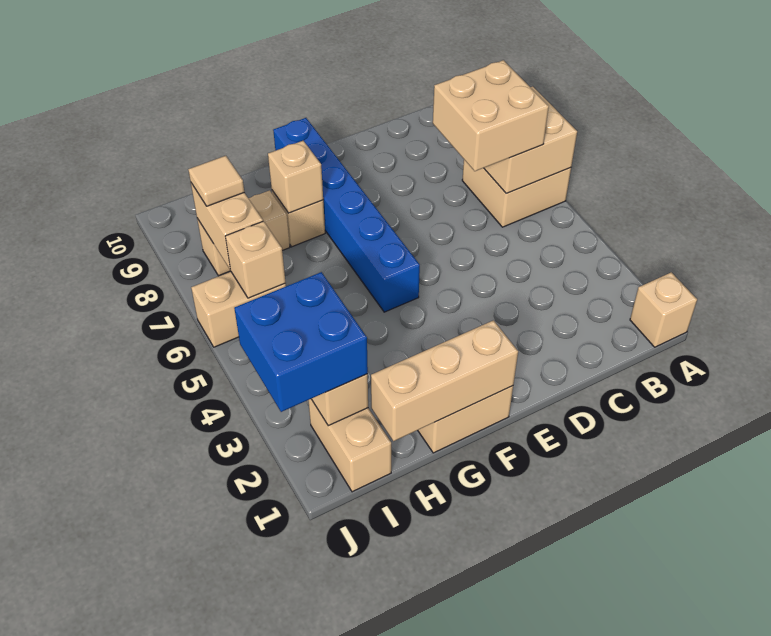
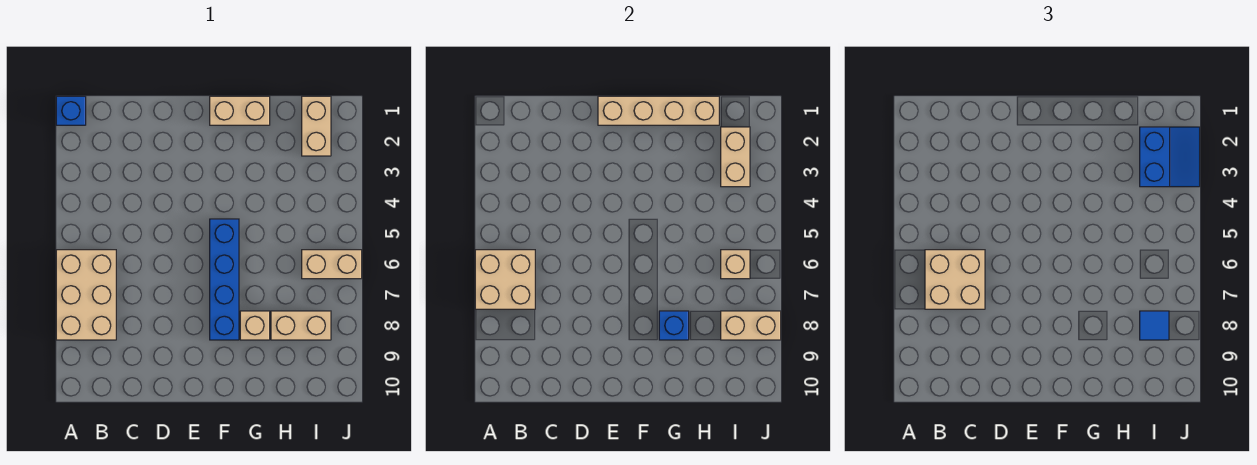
tan brick A1 level 1 -> blue brick A1 level 1
tan brick A6:B7 level 1 -> tan brick A6:B8 level 1
tan brick F1:H1 level 2 -> tan brick E1:H1 level 2
blue brick F5:F10 level 1 -> blue brick F5:F8 level 1
tan brick G8 level 2 -> blue brick G8 level 2
blue brick I2:J3 level 3 -> blue slope I2:J3 level 3 top I
tan brick I7:I8 level 2 -> tan brick I8:J8 level 2
tan tile I8 level 3 -> blue tile I8 level 3

